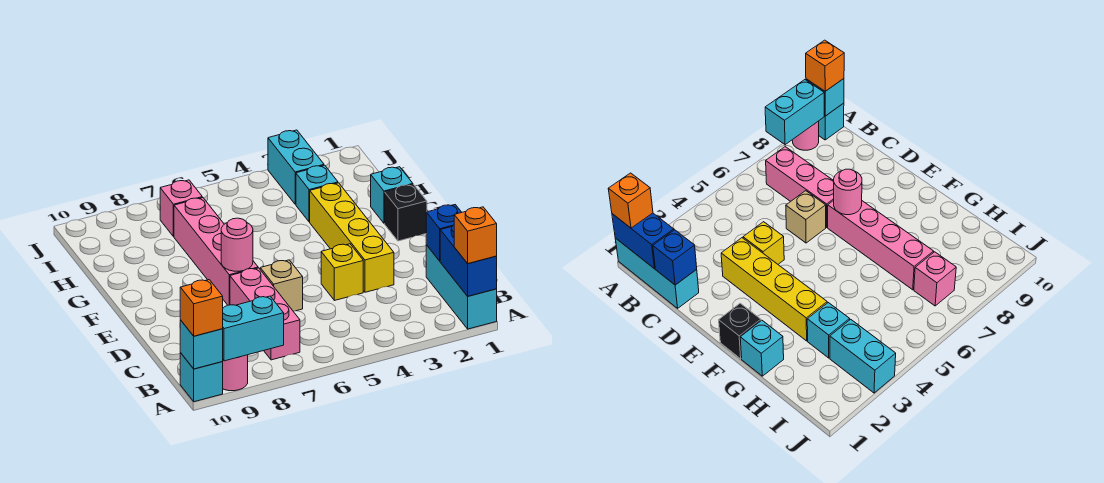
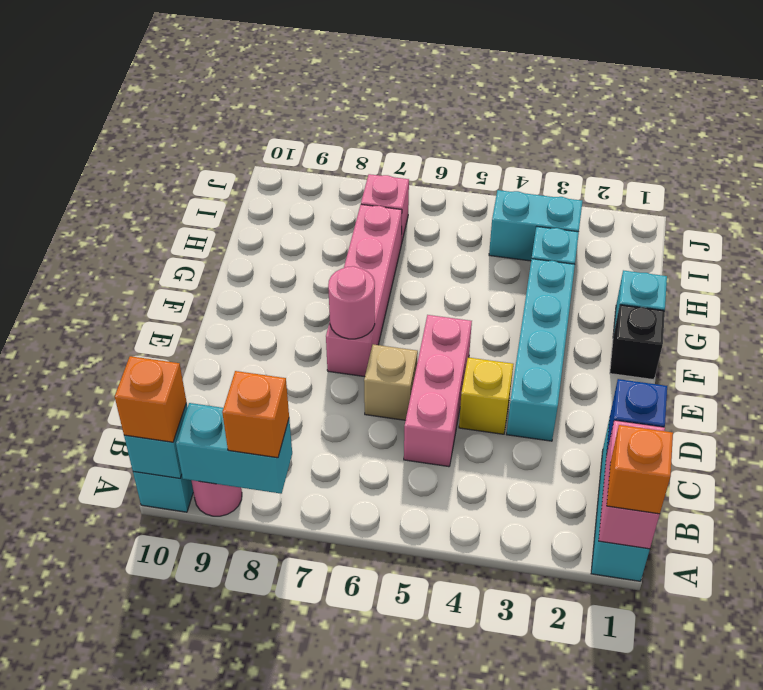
blue brick A1:B1 level 2 -> pink brick A1:B1 level 2
none -> orange brick A8 level 3
pink brick B7:D7 level 1 -> pink brick C5:E5 level 1
yellow brick D3:G3 level 1 -> cyan brick D3:G3 level 1
cyan brick I3:J3 level 1 -> cyan brick I3:I4 level 1

